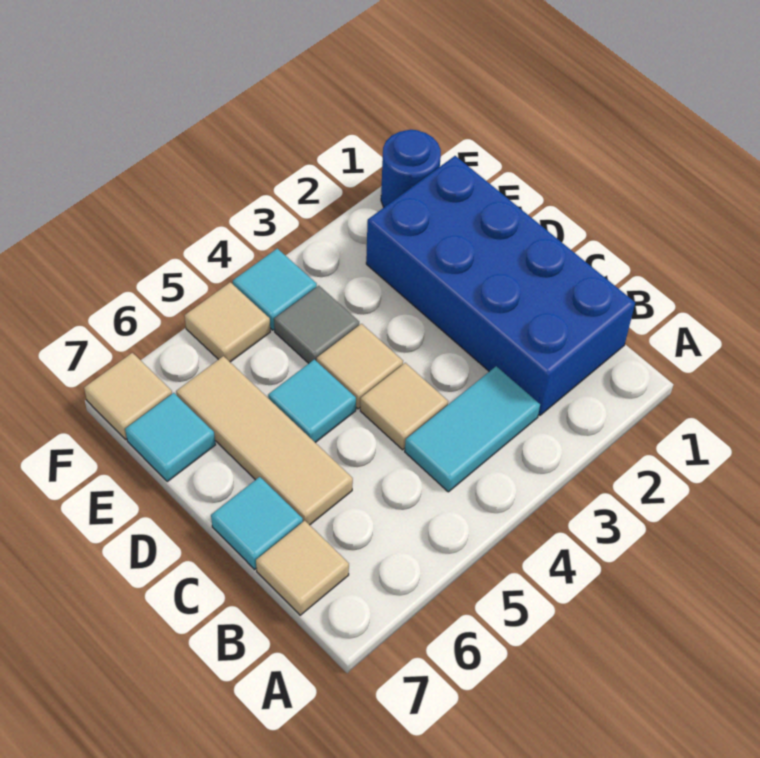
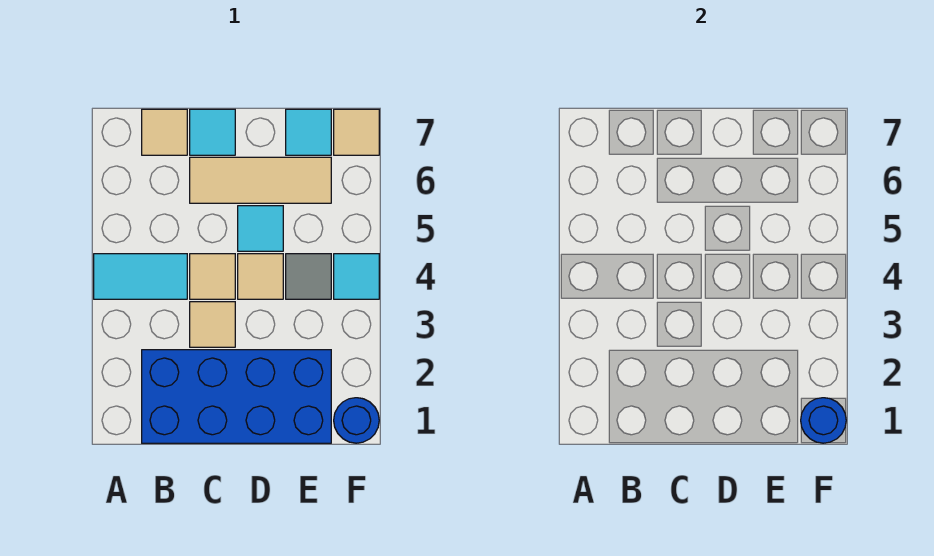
cyan tile B3:B4 level 1 -> cyan tile A4:B4 level 1
none -> blue round brick F1 level 2
tan tile F5 level 1 -> tan tile C3 level 1

